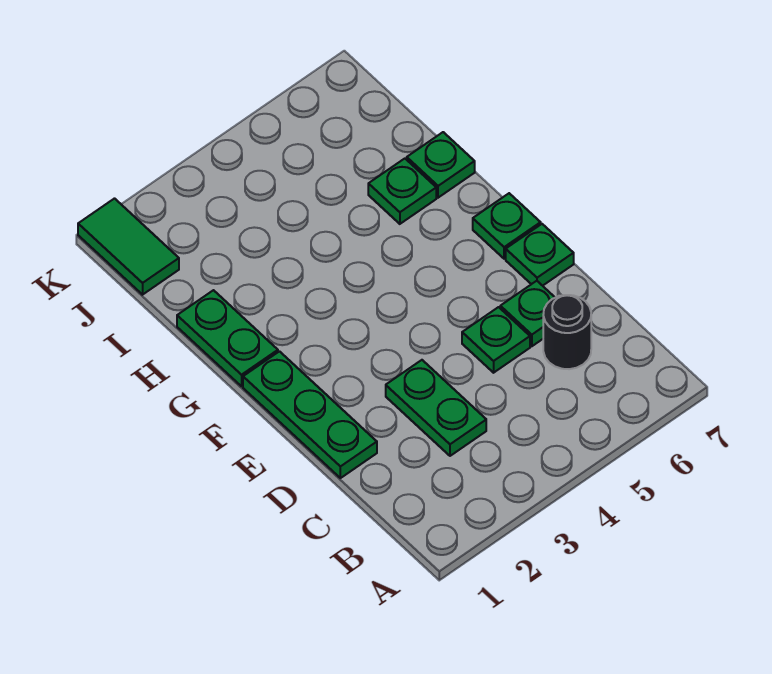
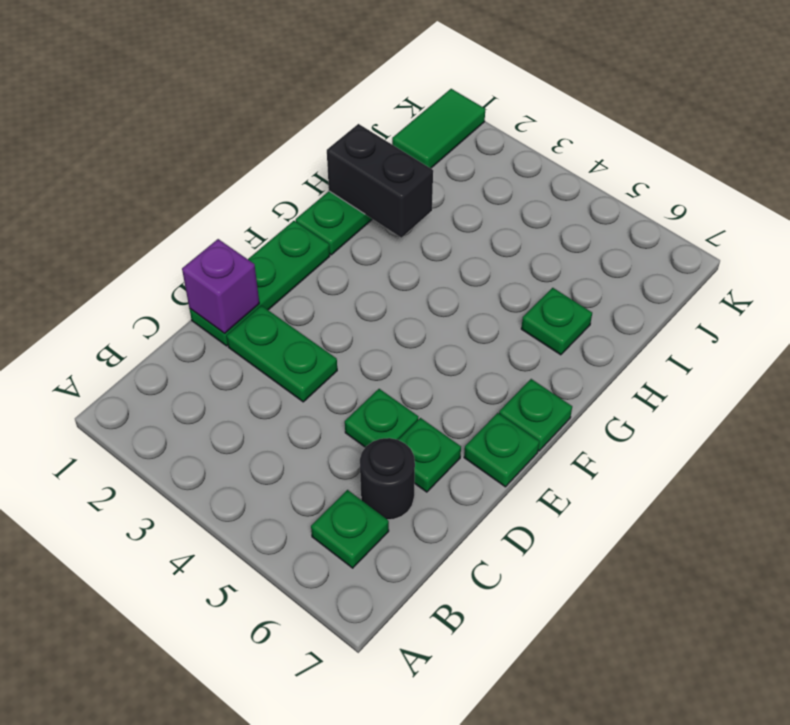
green plate C3:D3 level 1 -> green plate D2:D3 level 1
none -> purple brick D1 level 2
none -> black brick H1:H2 level 2
green plate H7 level 1 -> green plate B6 level 1

